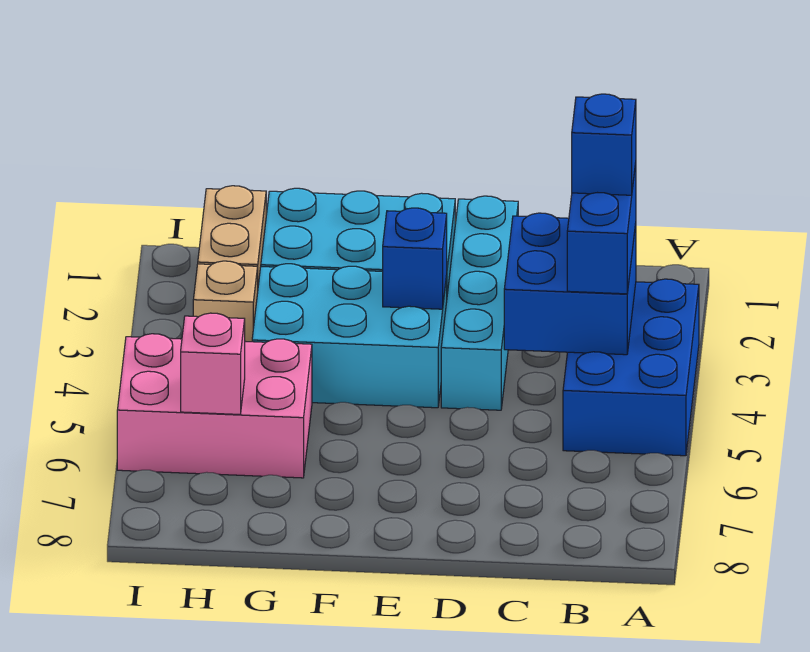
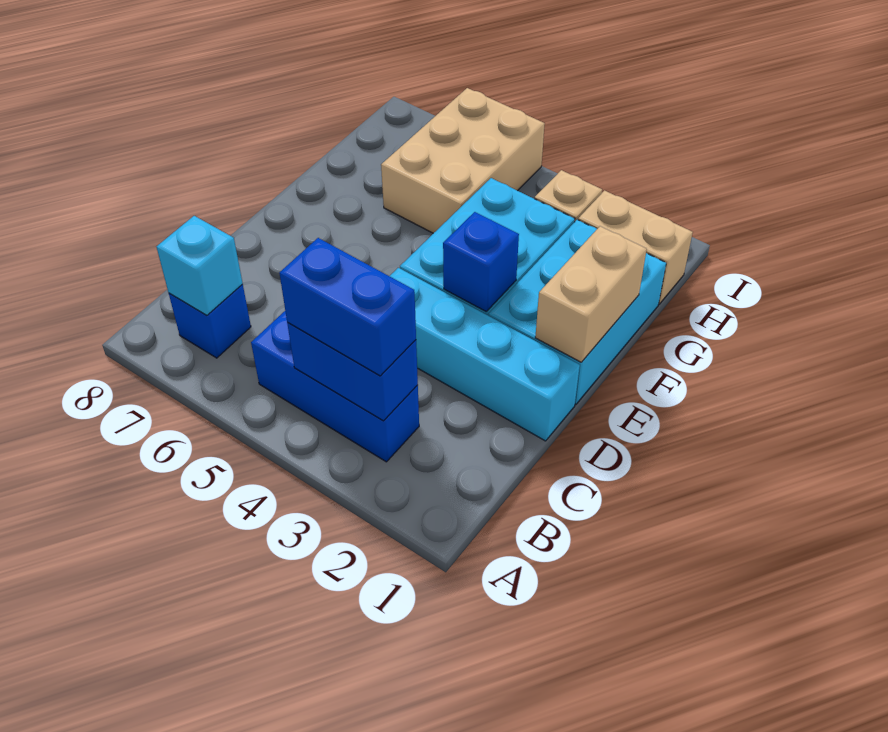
blue brick A3:B5 level 1 -> blue brick B3:B5 level 1
blue brick B3:C4 level 2 -> blue brick B3:B4 level 2
blue brick B3 level 4 -> blue brick B7 level 1
none -> cyan brick B7 level 2
none -> tan brick E1:F1 level 2
pink brick G5:I6 level 1 -> tan brick G5:I6 level 1
pink brick H6 level 2 -> none

